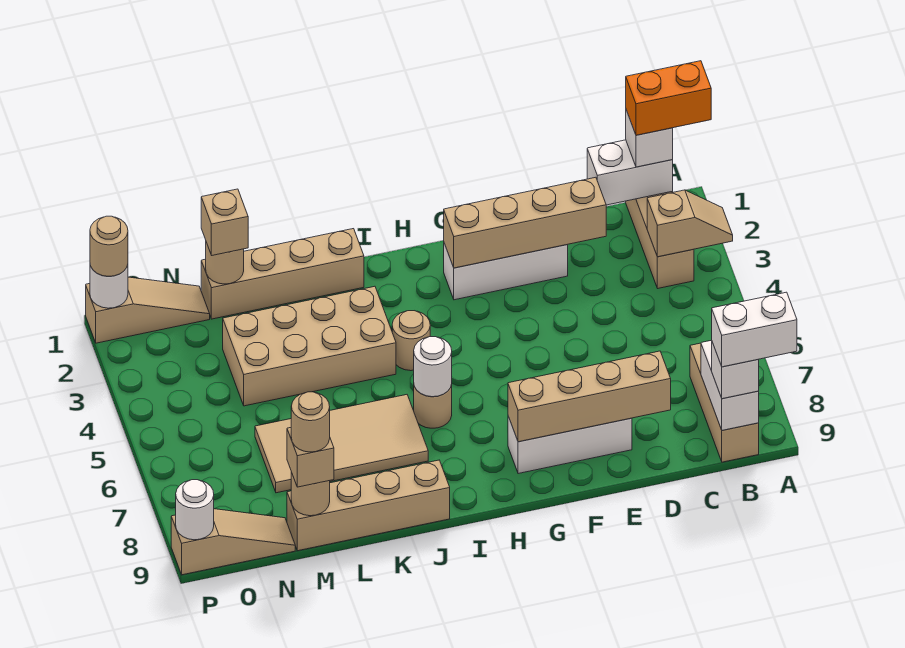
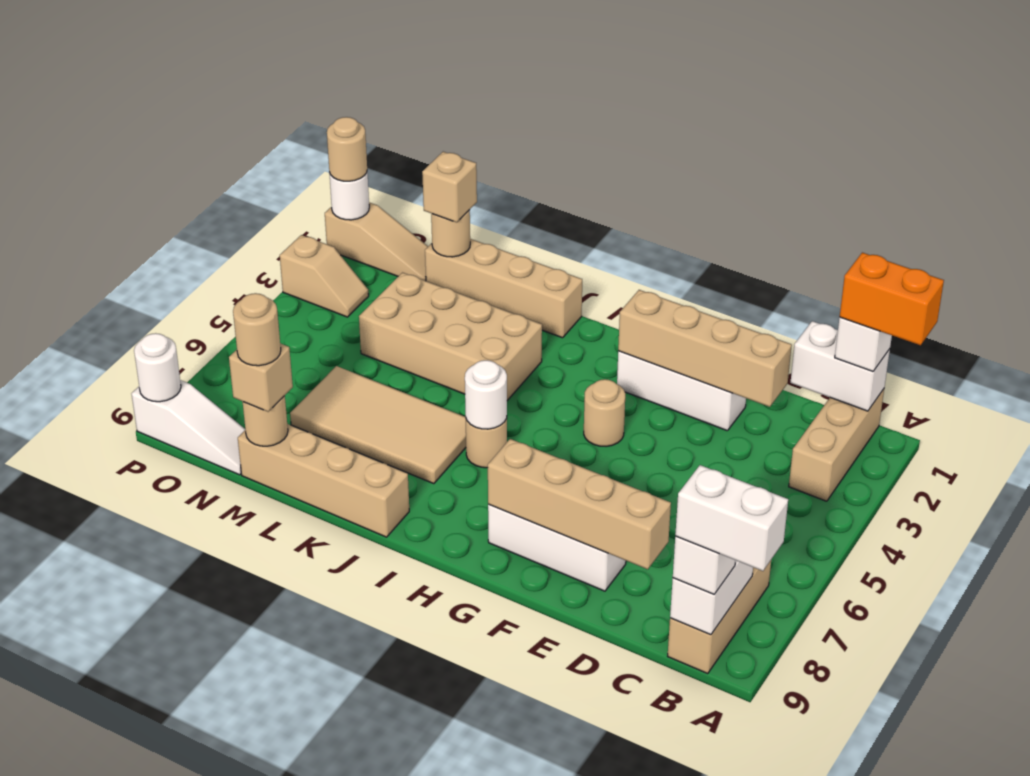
tan slope A3:B3 level 2 top B -> tan slope O3:P3 level 1 top P
tan round brick I4 level 1 -> tan round brick G4 level 1
tan slope N9:P9 level 1 top P -> white slope N9:P9 level 1 top P

